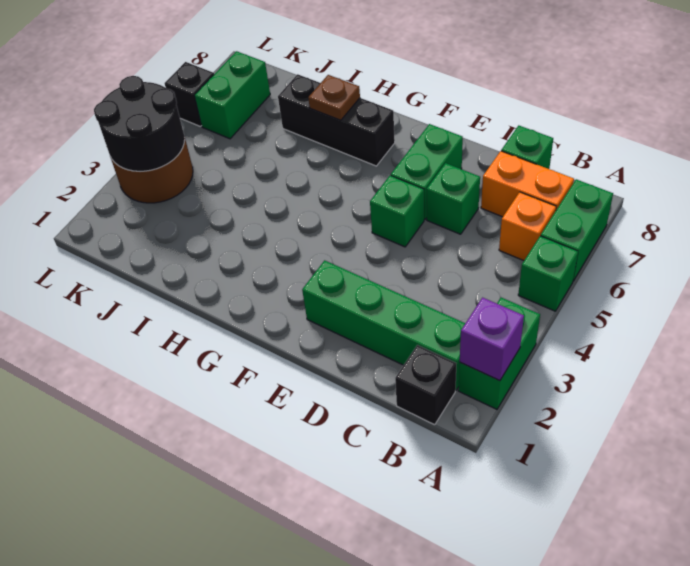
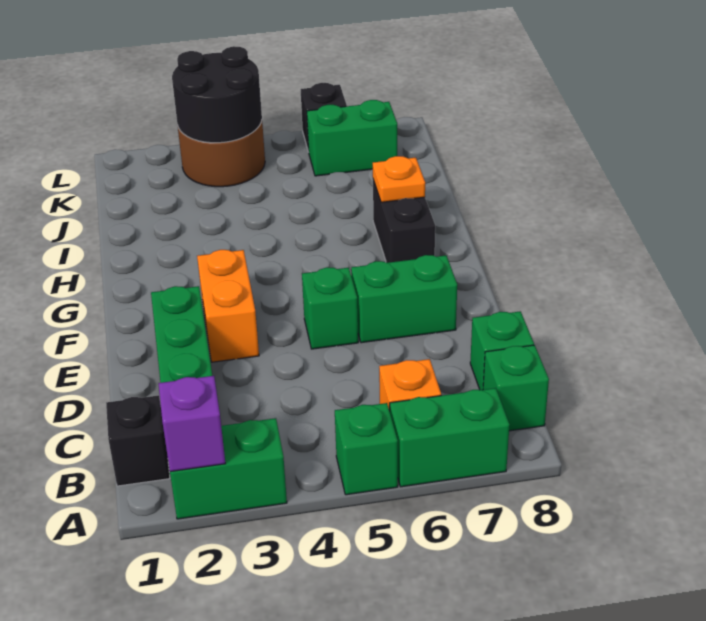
orange brick B7:C7 level 1 -> orange brick E3:F3 level 1
green brick D6 level 1 -> green brick B8 level 1
black brick G7:I7 level 1 -> black brick G7:H7 level 1
brown plate H7 level 2 -> orange plate H7 level 2

